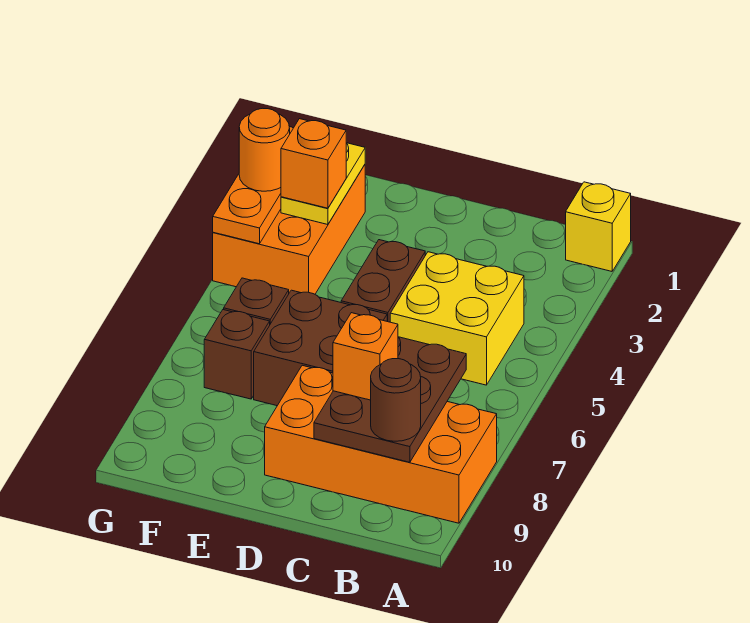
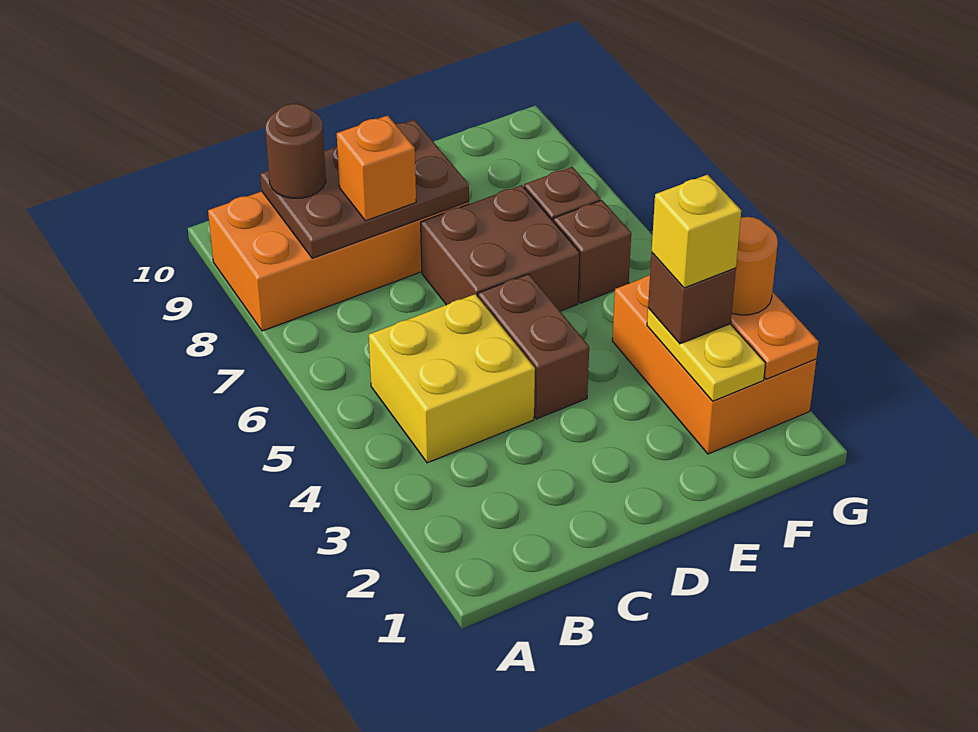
yellow brick A1 level 1 -> yellow brick F3 level 4
brown plate B7:C9 level 2 -> brown plate B8:D9 level 2
orange brick F3 level 3 -> brown brick F3 level 3

